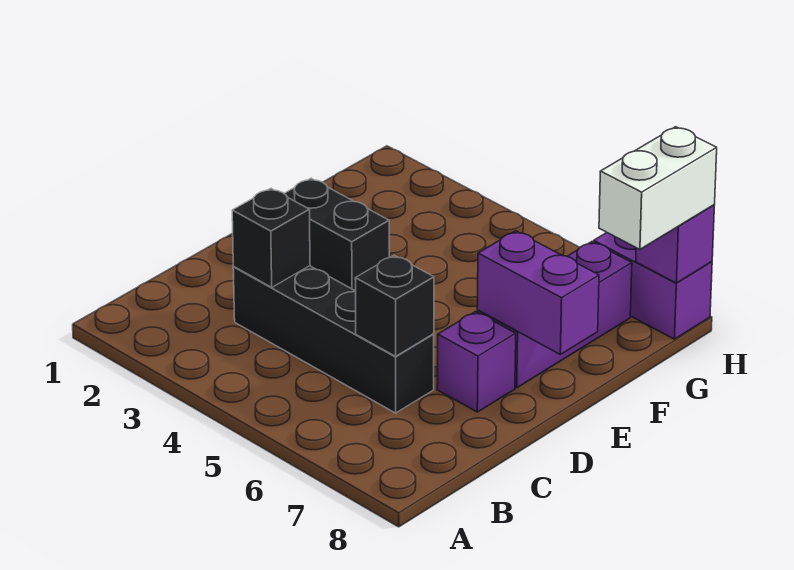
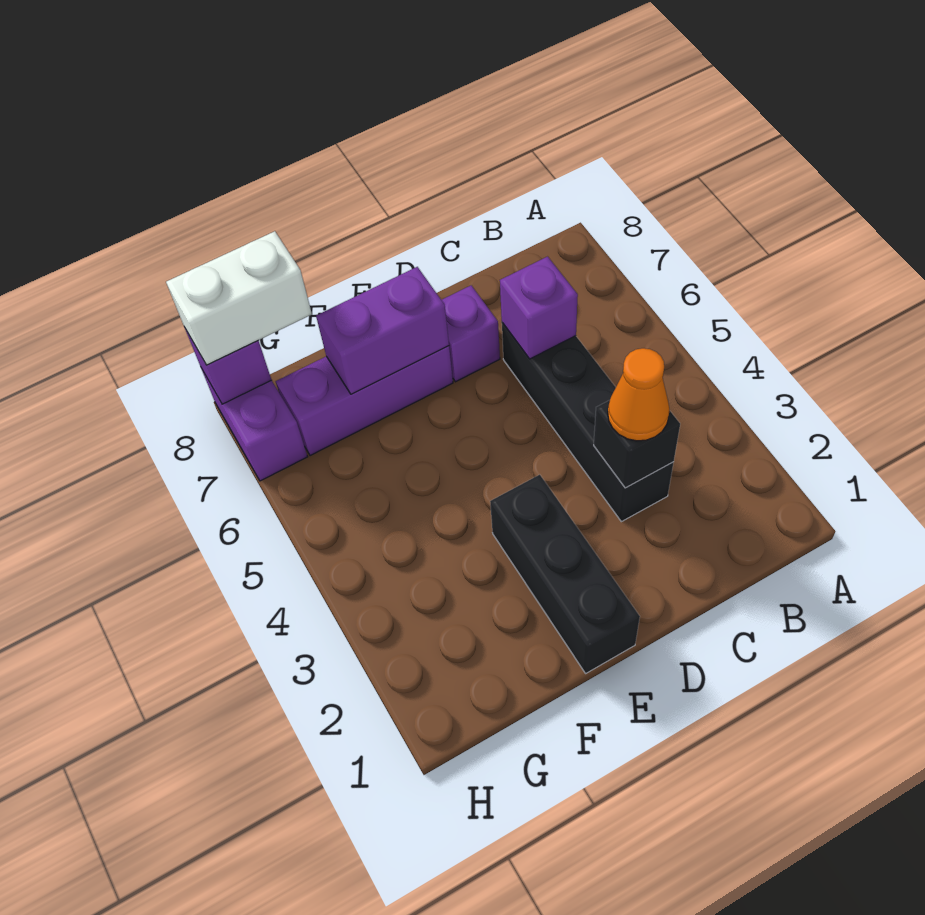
none -> orange cone C3 level 3
black brick C6 level 2 -> purple brick C6 level 2
black brick E2:E3 level 1 -> black brick E1:E3 level 1
purple brick E7:E8 level 2 -> purple brick E7:F7 level 2

